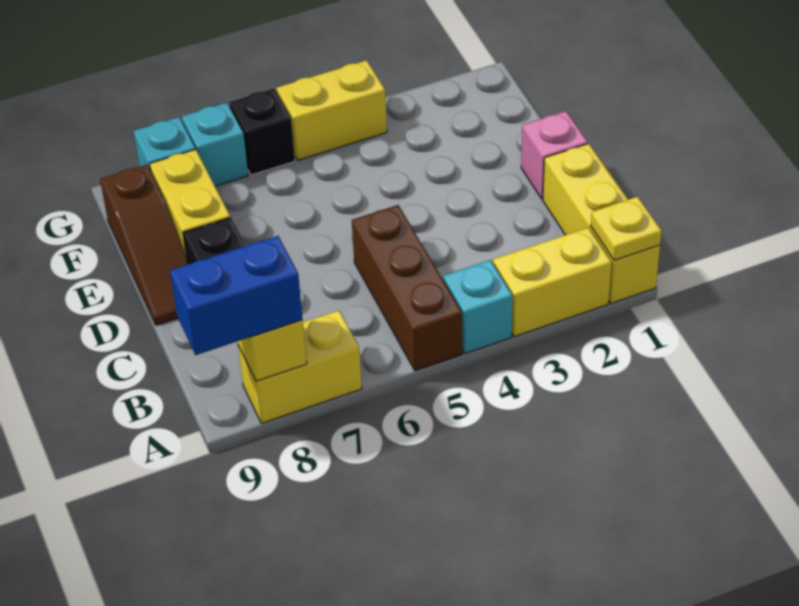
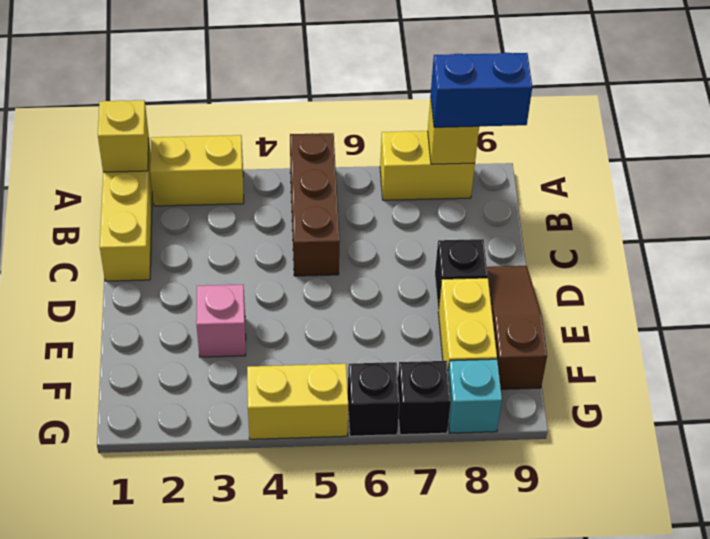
yellow plate A1 level 2 -> yellow brick A1 level 2
cyan brick A4 level 1 -> none
pink brick D1 level 1 -> pink brick E3 level 1
cyan brick G7 level 1 -> black brick G7 level 1

